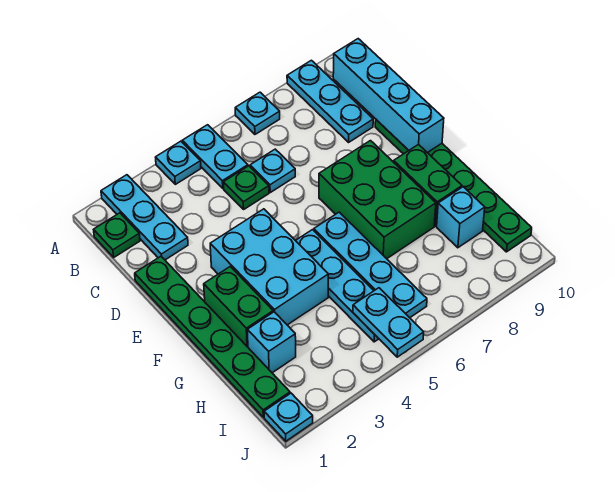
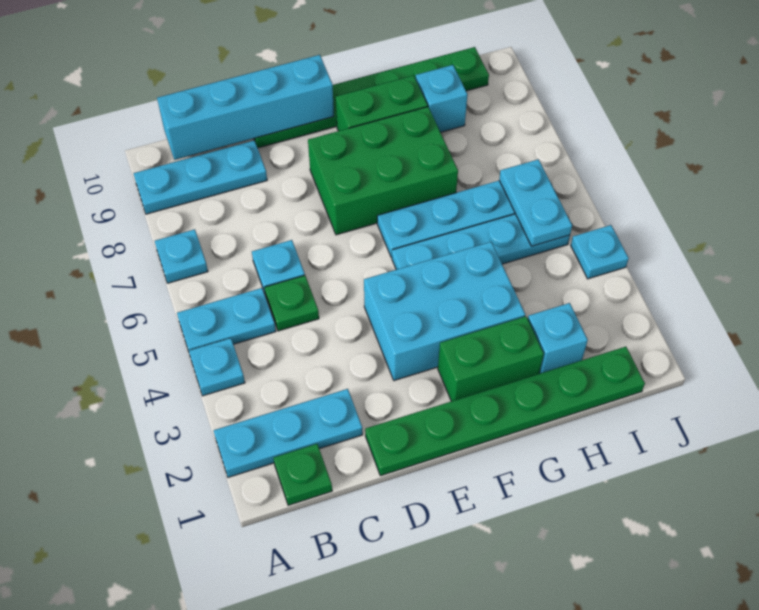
cyan plate I5:J5 level 2 -> cyan plate I5:I6 level 2
cyan plate J1 level 1 -> cyan plate J4 level 1

